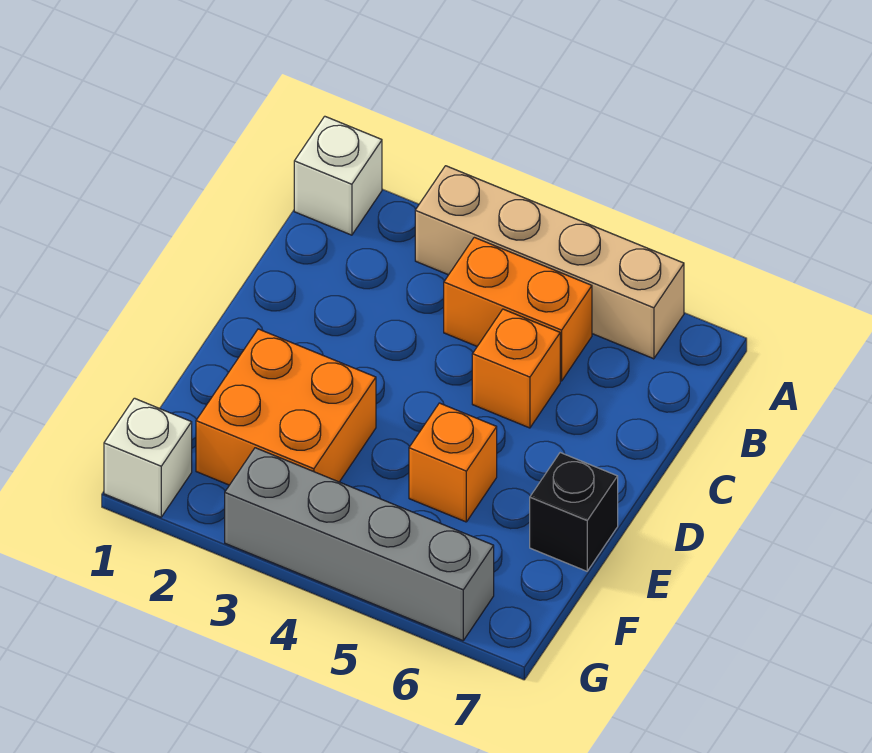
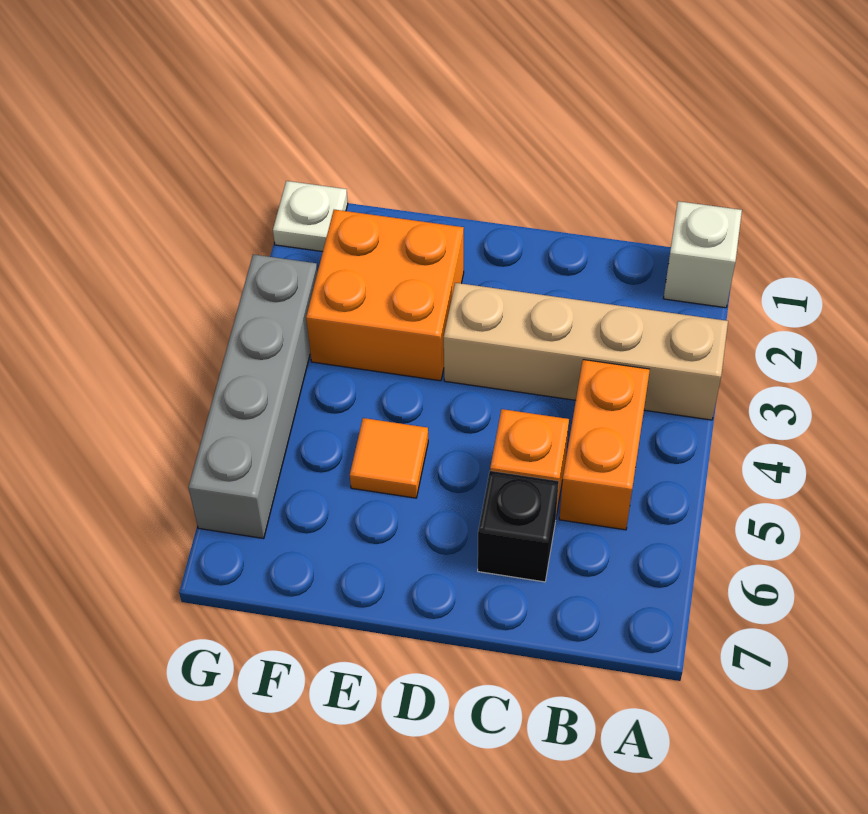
tan brick A3:A6 level 1 -> tan brick A3:D3 level 1
orange brick E5 level 1 -> orange tile E5 level 1
black brick E7 level 1 -> black brick C6 level 1
white brick G1 level 1 -> white plate G1 level 1

